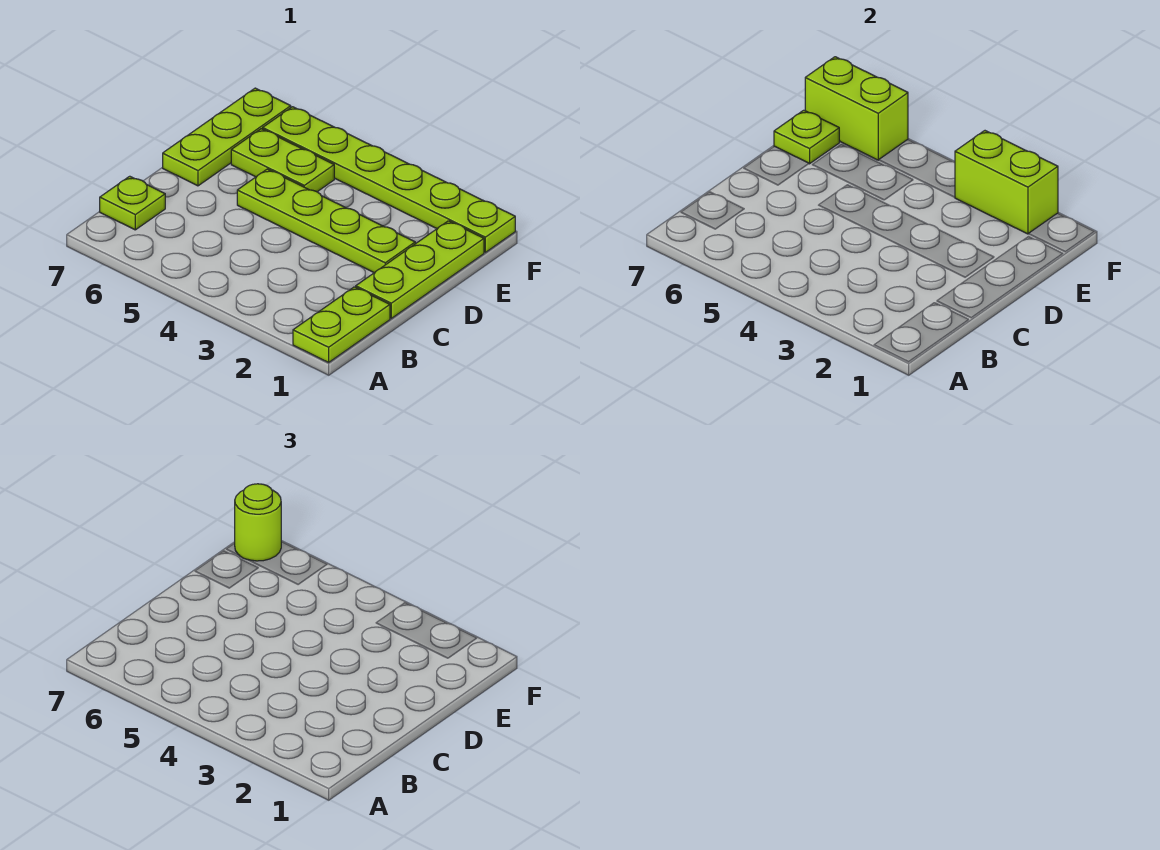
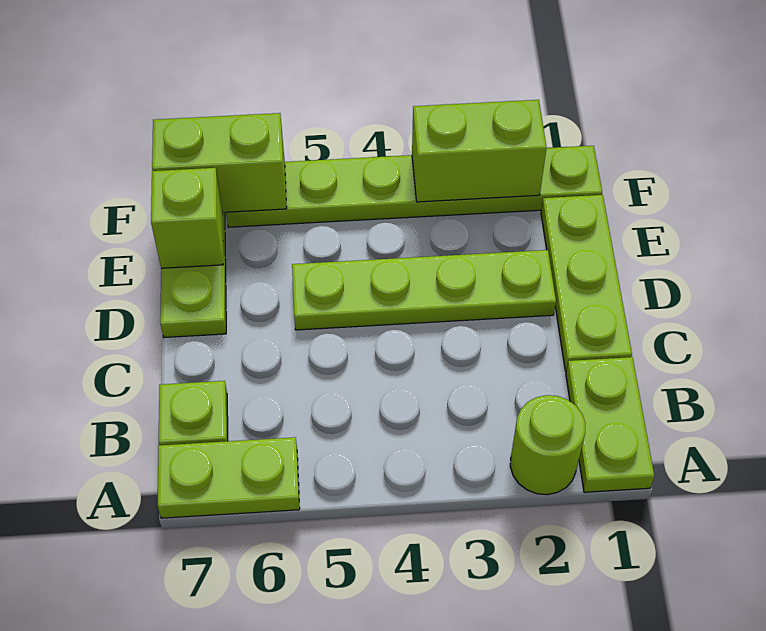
lime plate E5:E6 level 1 -> lime plate A6:A7 level 1
lime plate E7 level 2 -> lime brick E7 level 2
lime round brick F7 level 3 -> lime round brick A2 level 1

